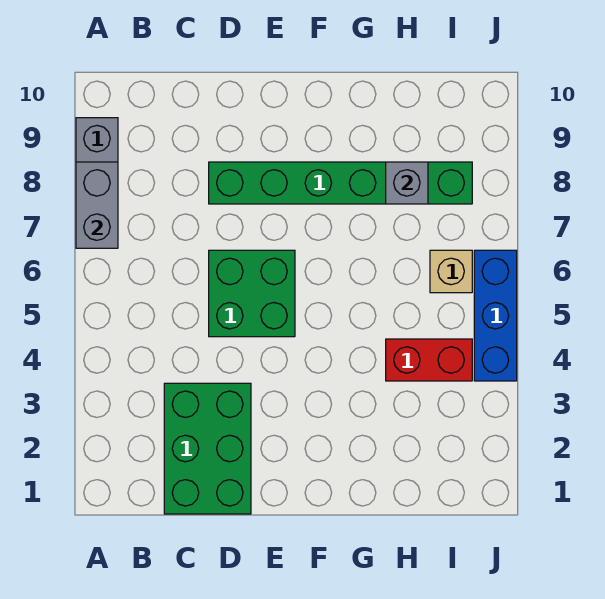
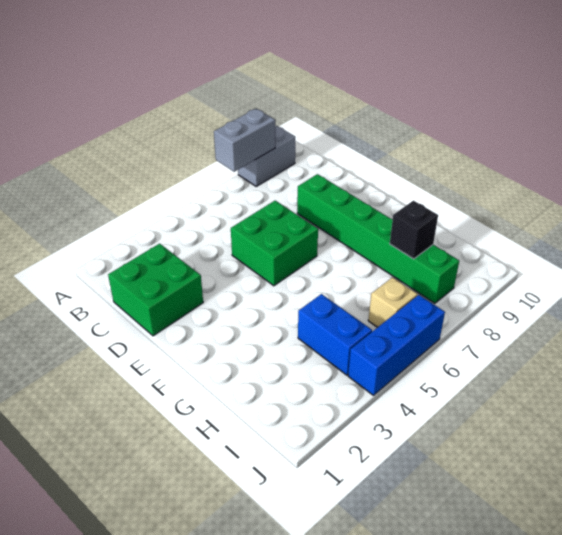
green brick C1:D3 level 1 -> green brick C1:D2 level 1
red brick H4:I4 level 1 -> blue brick H4:I4 level 1
grey brick H8 level 2 -> black brick H8 level 2

